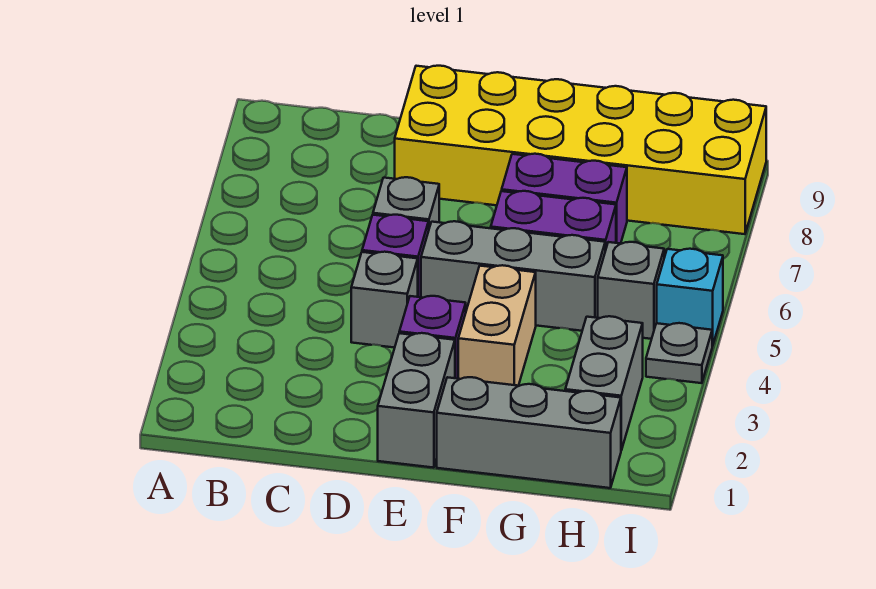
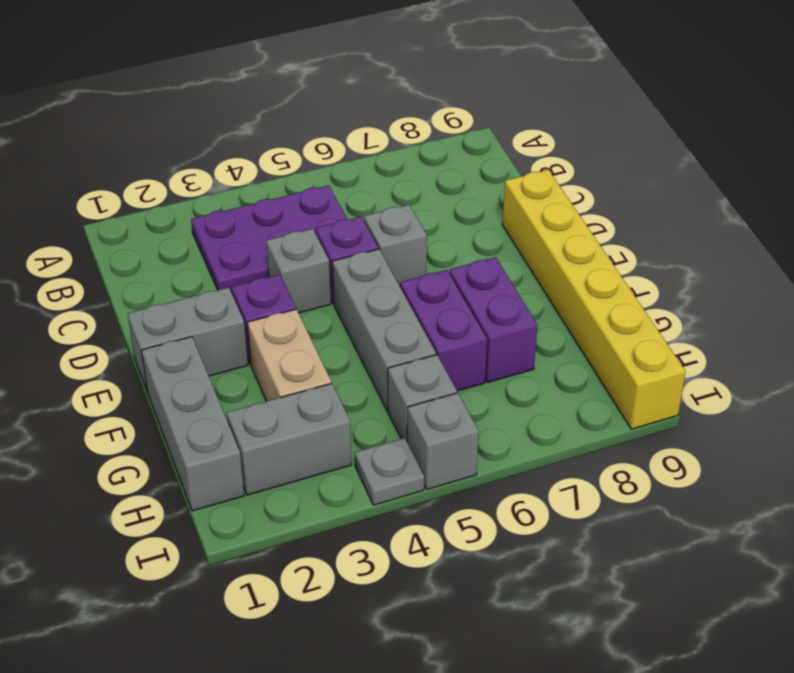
none -> purple plate B3:C5 level 1
yellow brick D8:I9 level 1 -> yellow brick D9:I9 level 1
tan brick F3:F4 level 1 -> tan brick F3:G3 level 1
cyan brick I5 level 1 -> grey brick I5 level 1

